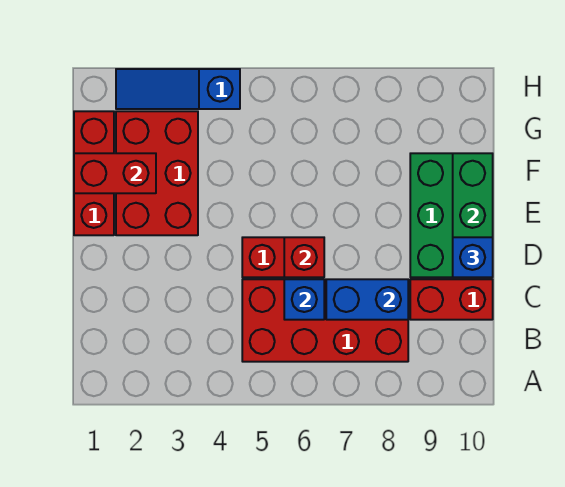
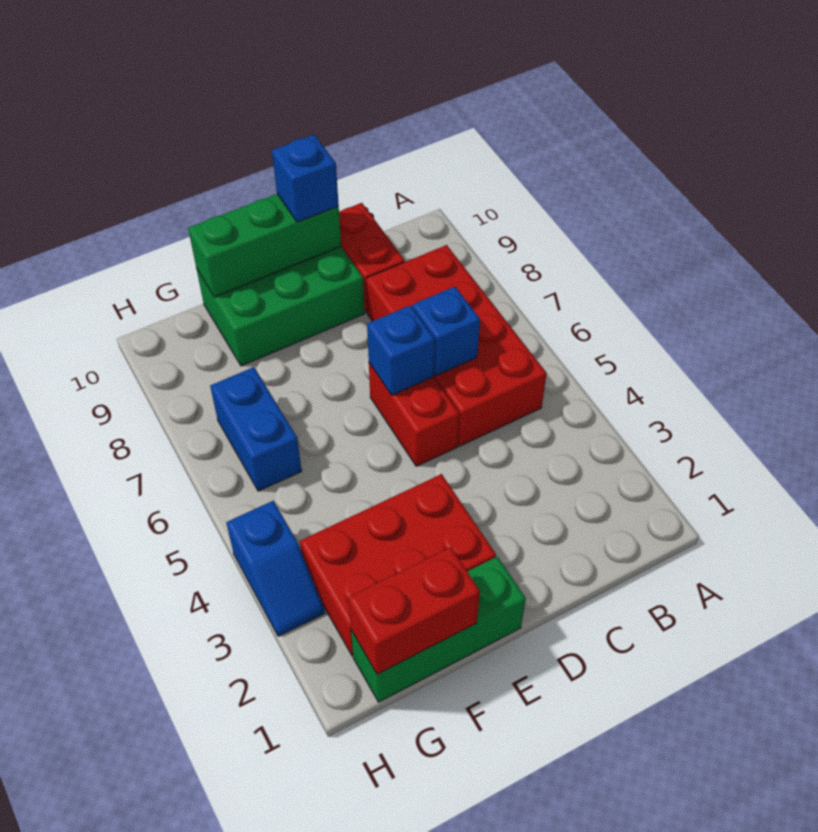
blue brick C7:C8 level 2 -> blue brick G6:G7 level 1
red brick D6 level 2 -> blue brick D6 level 2
red brick E1:G1 level 1 -> green brick E1:G1 level 1
red brick F1:F2 level 2 -> red brick F1:G1 level 2
blue slope H2:H4 level 1 top 4 -> blue slope H3:H4 level 1 top 4

